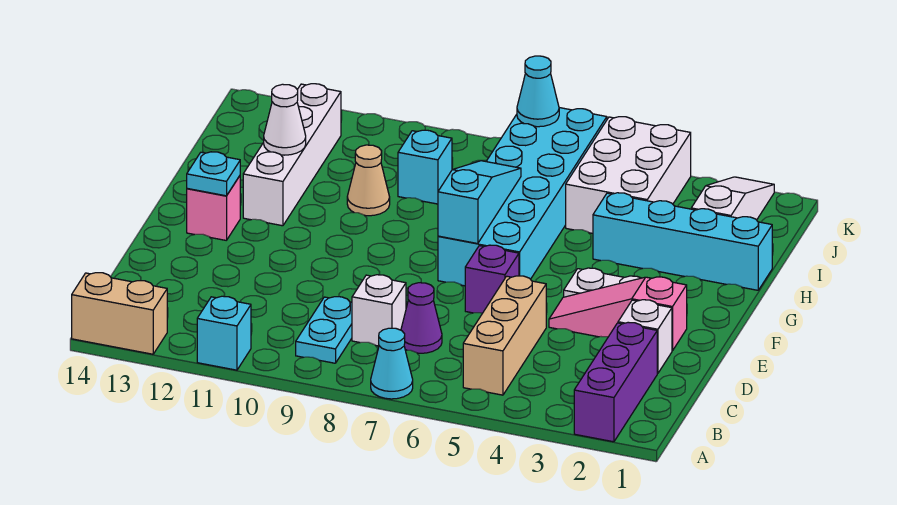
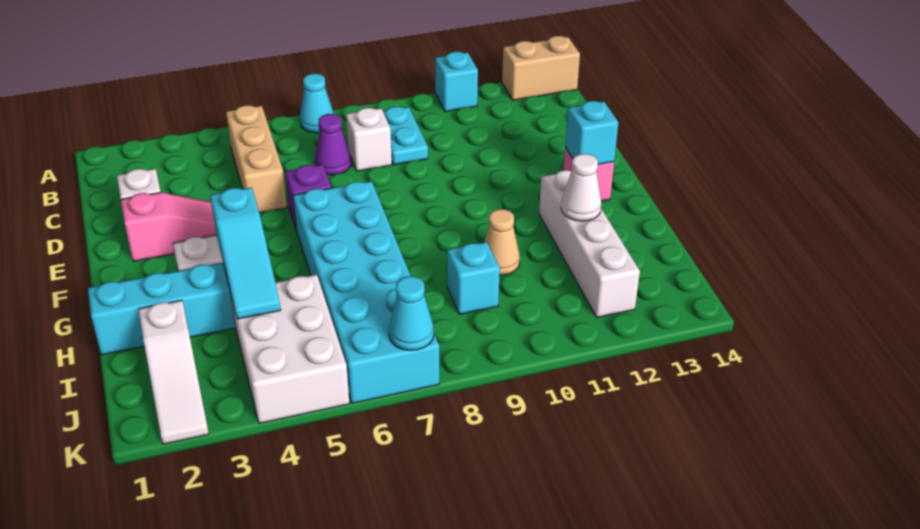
purple brick A2:C2 level 1 -> none
cyan slope F7:H7 level 2 top F -> cyan slope G4:I4 level 2 top G
cyan plate F13 level 2 -> cyan brick F13 level 2

